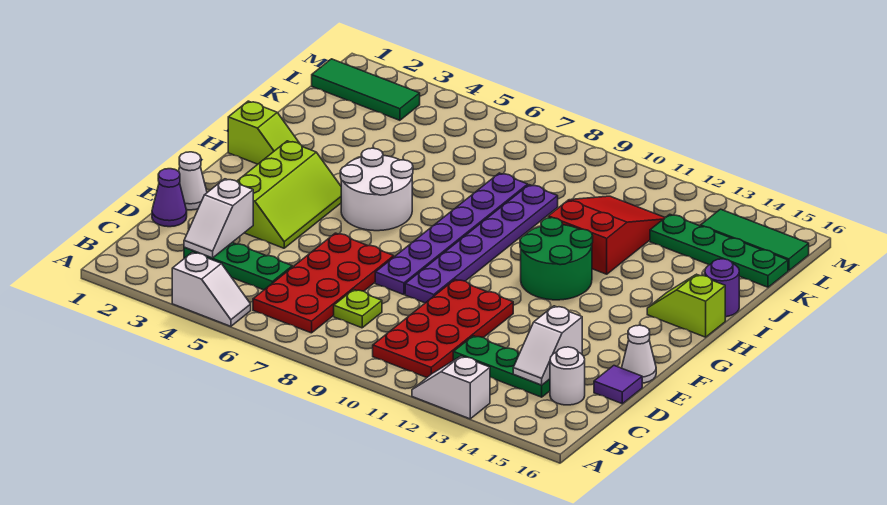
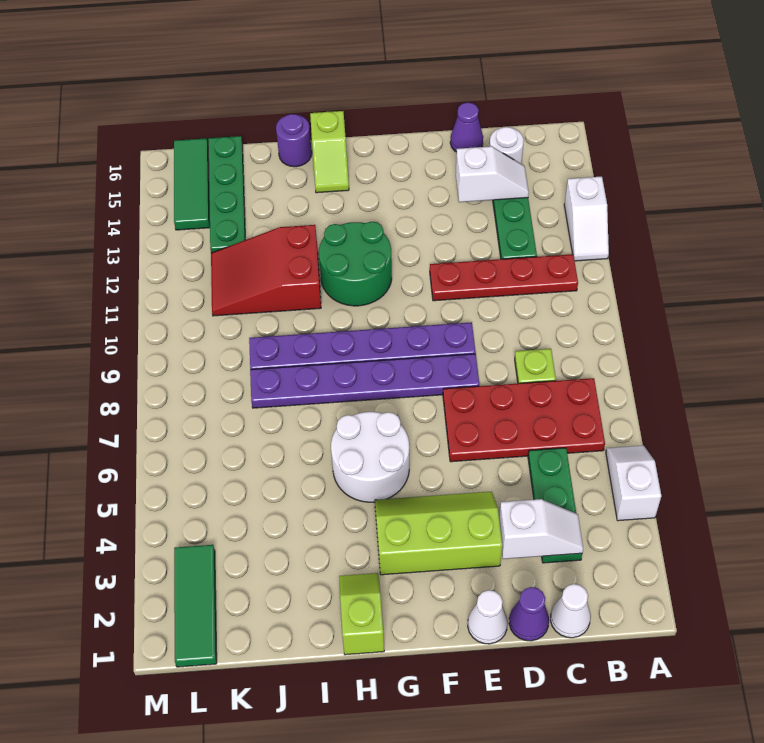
red plate B10:E11 level 1 -> red plate B11:E11 level 1
purple tile D16 level 1 -> purple cone D16 level 1
white cone E16 level 1 -> white cone C1 level 1

